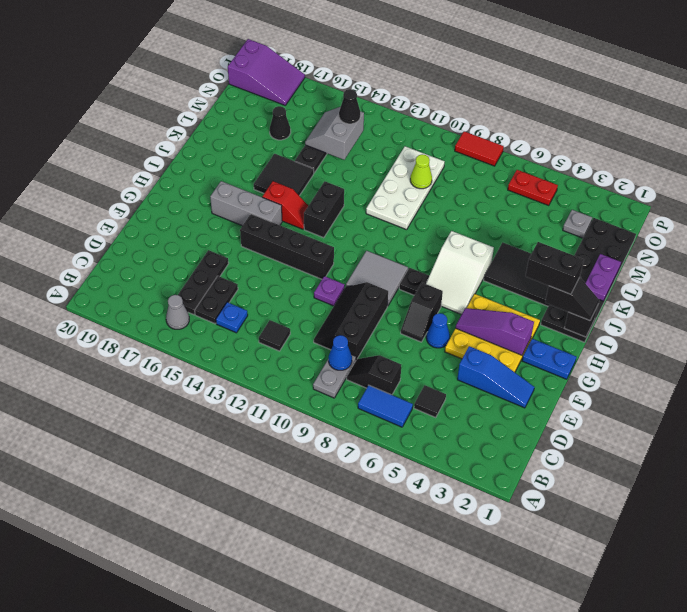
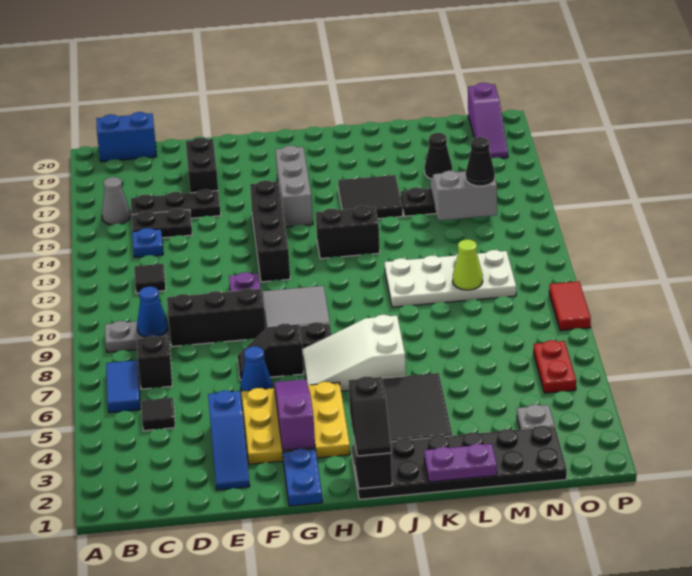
none -> blue brick B20:C20 level 1
black brick I2:I3 level 4 -> black brick E17:E18 level 1
red slope I14:I15 level 1 top 15 -> none
purple slope O18:P20 level 1 top 20 -> purple slope O18:O20 level 1 top 20

